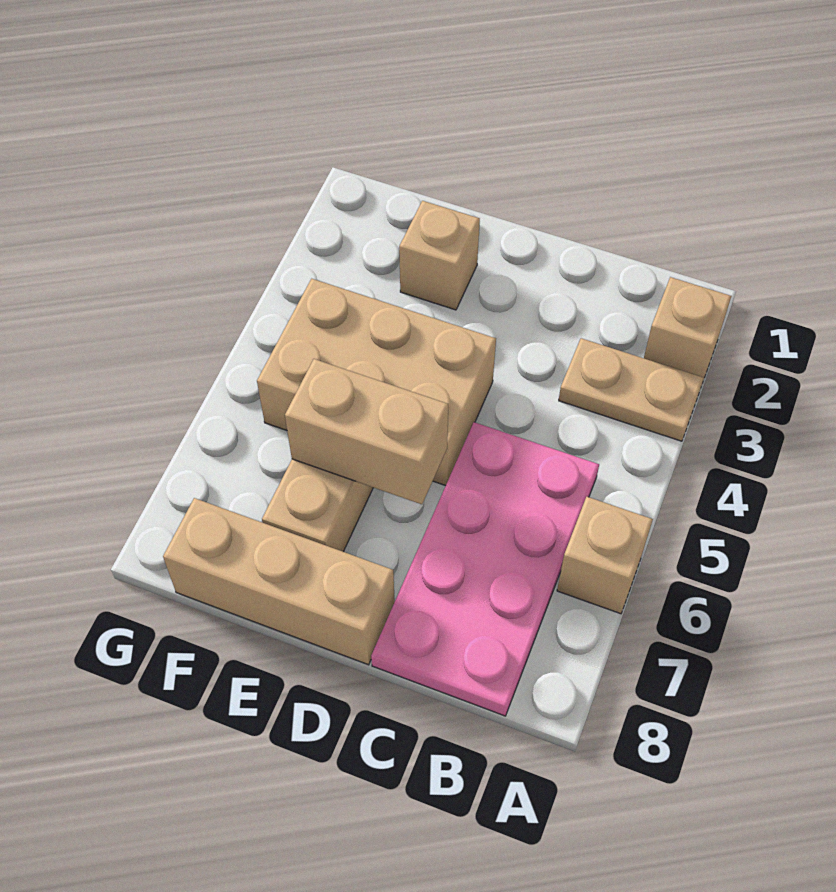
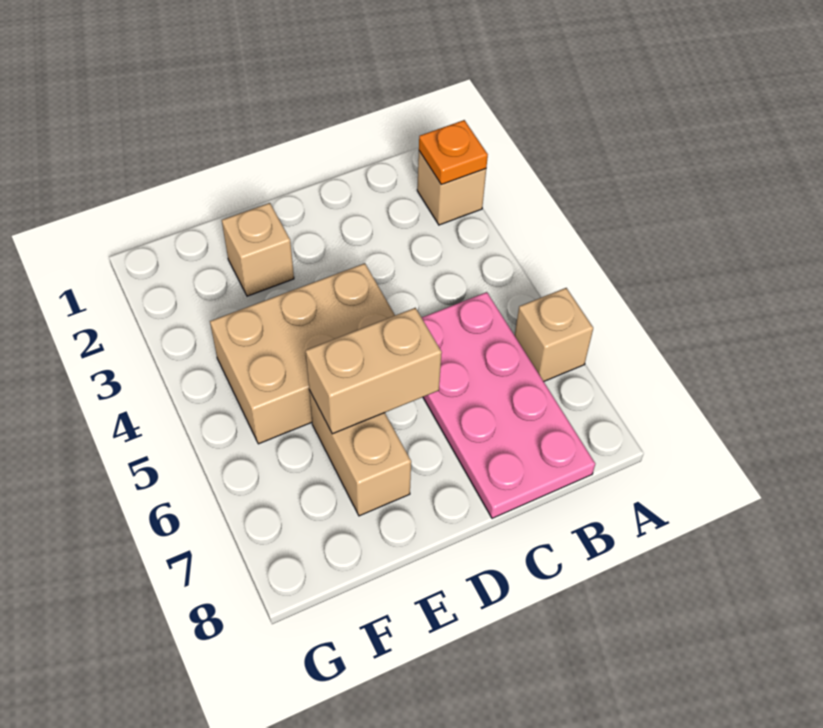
none -> orange plate A2 level 2
tan plate A3:B3 level 1 -> none
tan brick D8:F8 level 1 -> none

